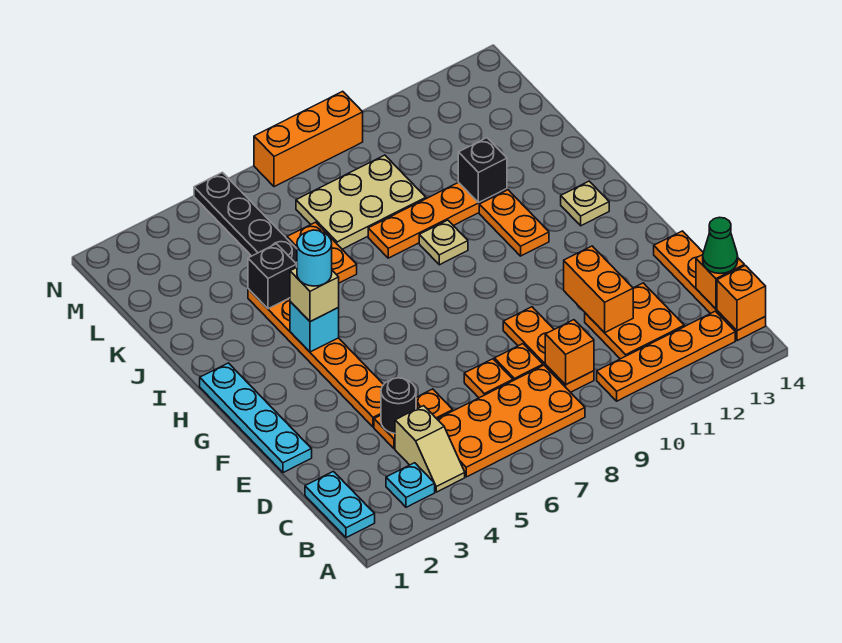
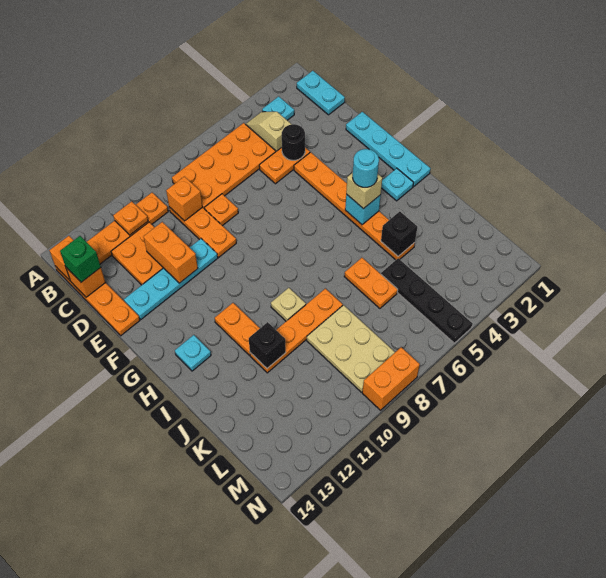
green cone C14 level 3 -> green brick C14 level 3
orange plate D7 level 1 -> orange plate B11 level 2
none -> cyan plate E10:E13 level 1
none -> cyan plate H2 level 1
tan plate H13 level 1 -> cyan plate H13 level 1
tan plate K7:L9 level 1 -> tan plate K8:M9 level 1
orange brick N7:N9 level 1 -> orange brick N8:N9 level 1

